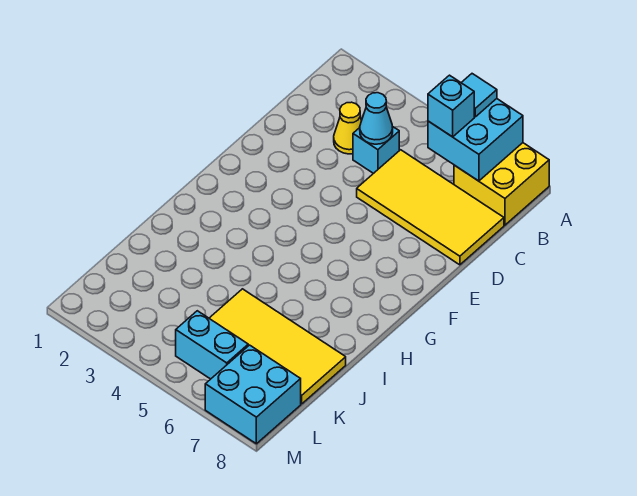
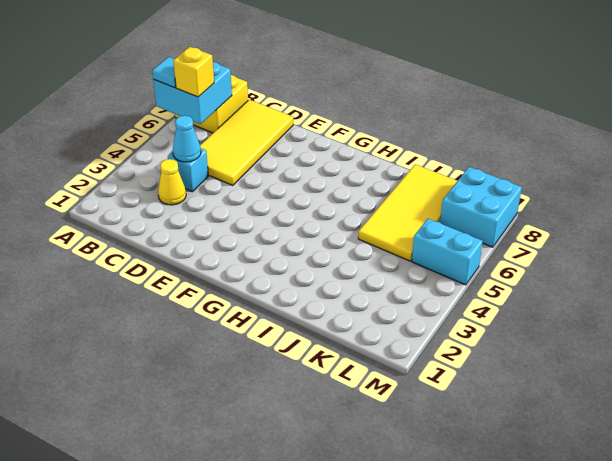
cyan brick B6 level 3 -> yellow brick B6 level 3
cyan brick L5:L6 level 1 -> cyan brick L5:M5 level 1

